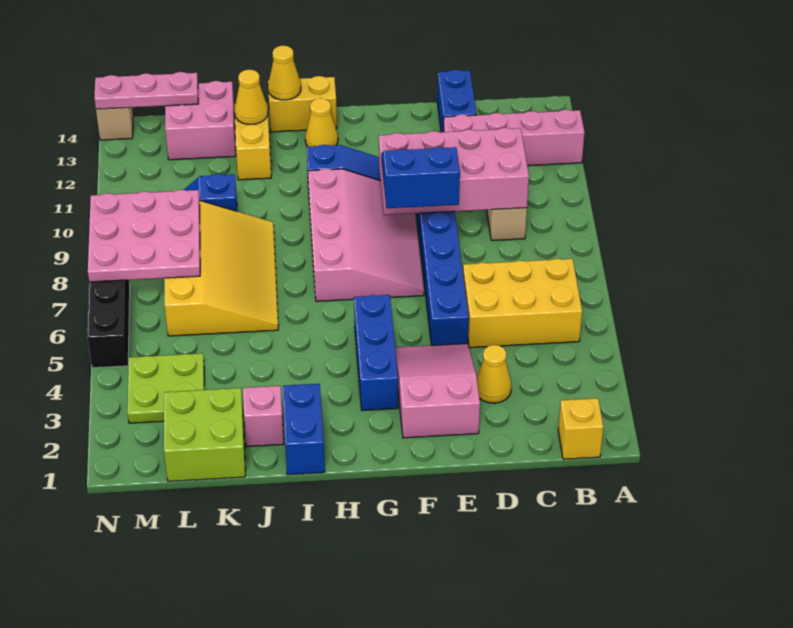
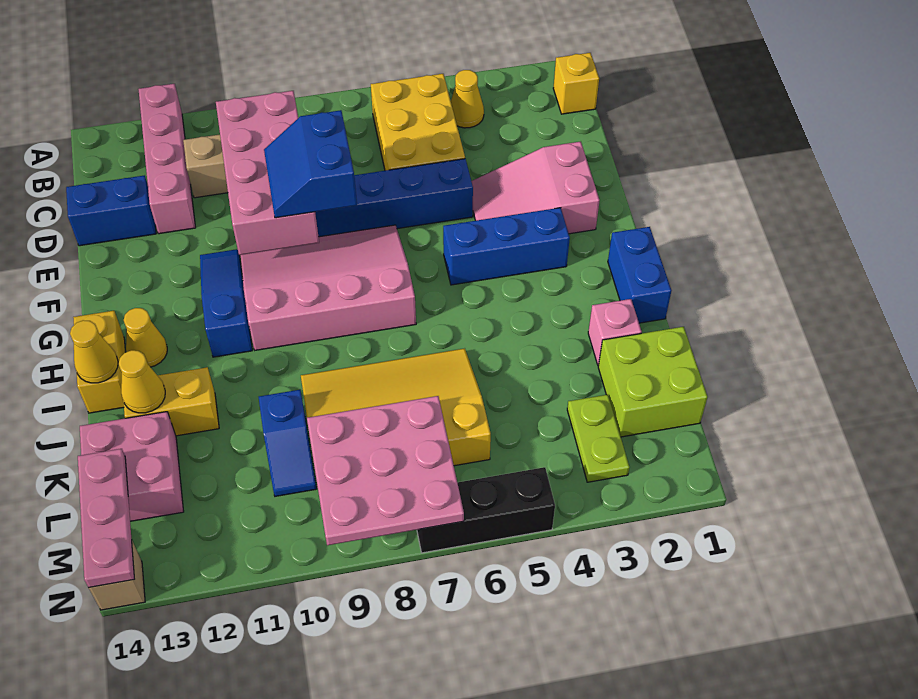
yellow cone D3 level 1 -> yellow cone B4 level 1
blue brick I1:I2 level 1 -> blue brick H1:I1 level 1
lime plate L3:M4 level 1 -> lime plate L3:M3 level 1

